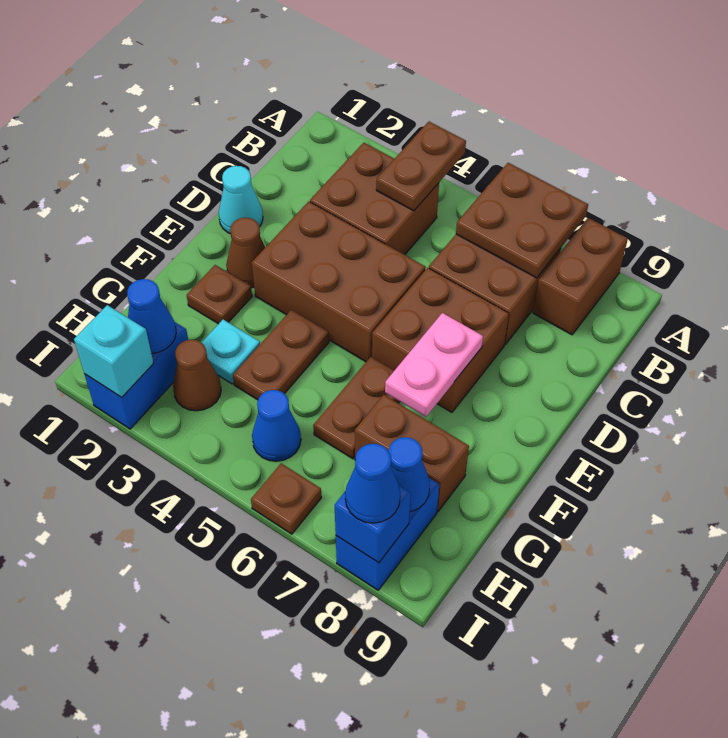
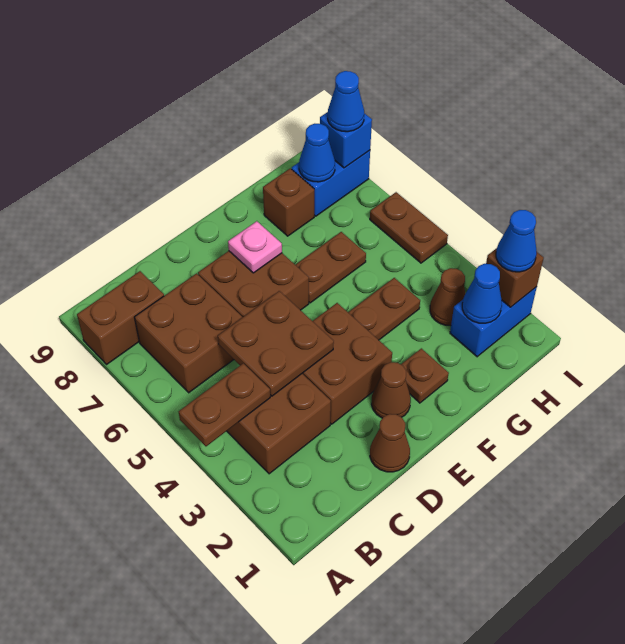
brown plate A6:B7 level 2 -> brown plate C4:D5 level 2
cyan cone D1 level 1 -> brown cone D1 level 1
brown brick D3:E5 level 1 -> brown brick D3:E4 level 1
pink plate E7:F7 level 2 -> pink plate E7 level 2
cyan plate G3 level 1 -> none
brown brick G7:G8 level 1 -> brown brick G8 level 1
blue cone H5 level 1 -> blue cone I2 level 3
cyan brick I2 level 2 -> brown brick I2 level 2
brown plate I6 level 1 -> brown plate I5:I6 level 1

